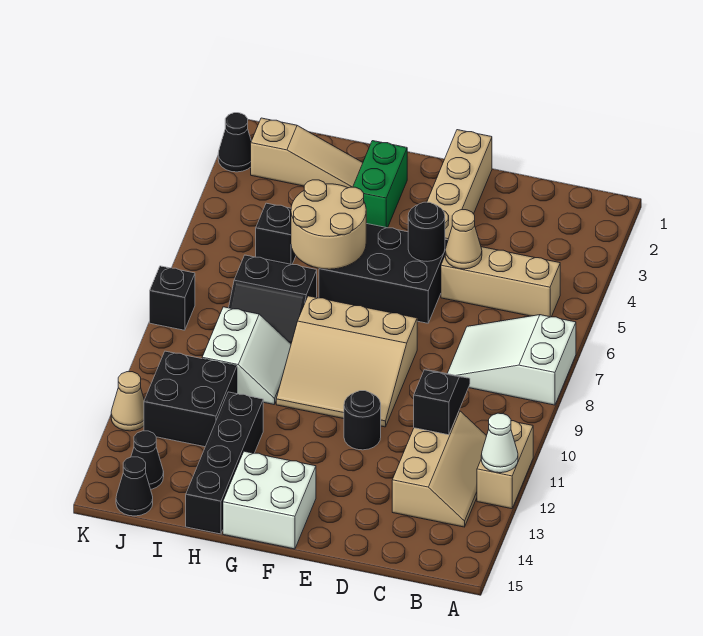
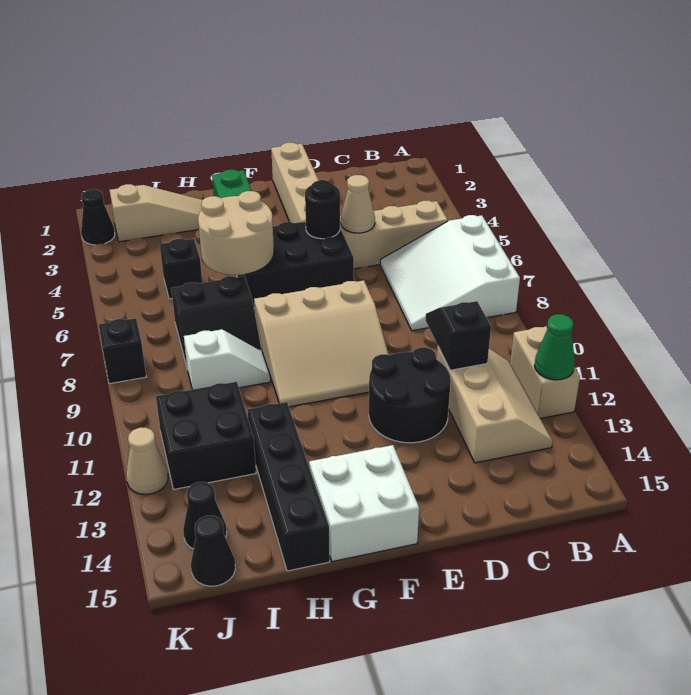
white slope A7:C8 level 1 top A -> white slope A6:C8 level 1 top A
white cone A12 level 2 -> green cone A12 level 2
black round brick E11 level 1 -> black round brick D11:E12 level 1
white slope H9:I10 level 1 top I -> white slope H9:I9 level 1 top I

